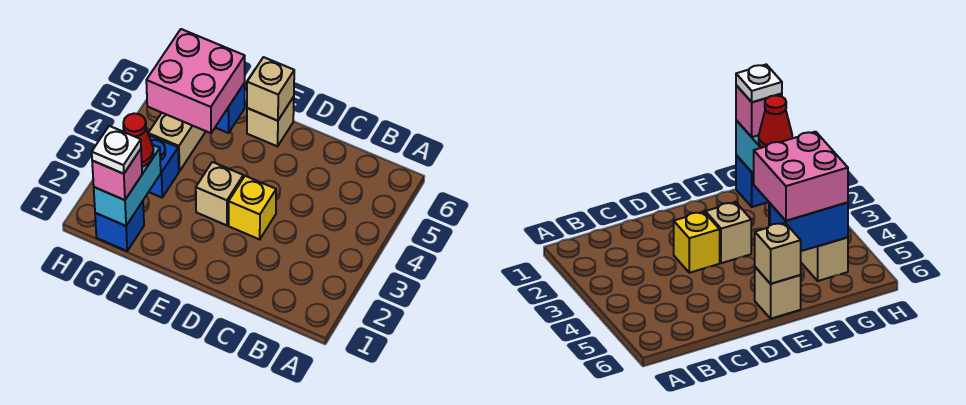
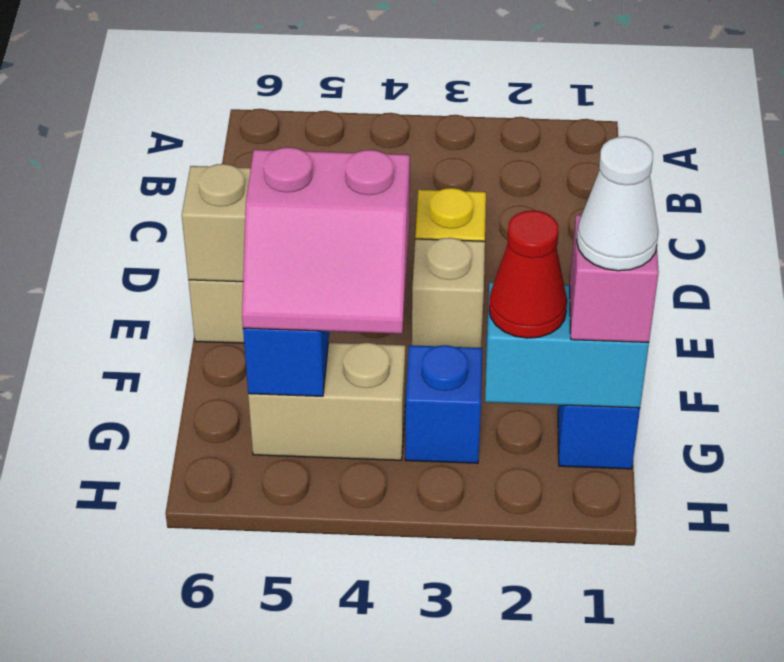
pink brick F4:G5 level 3 -> pink slope F4:G5 level 3 top F
white plate G1 level 4 -> white cone G1 level 4

